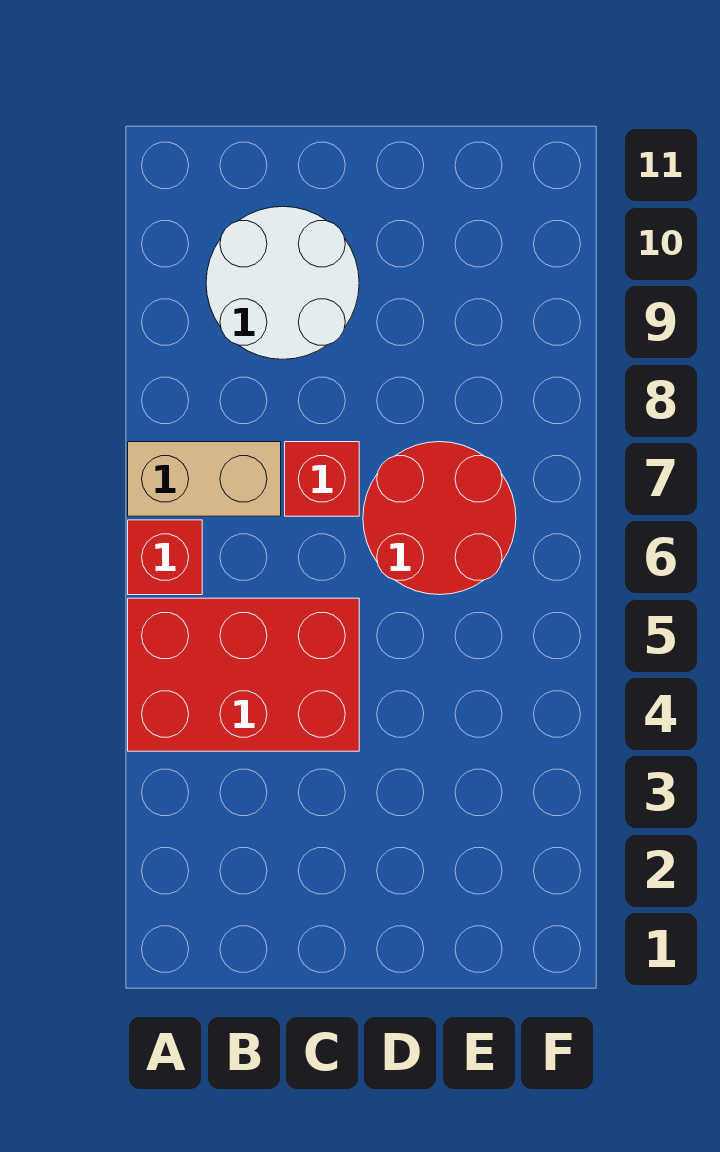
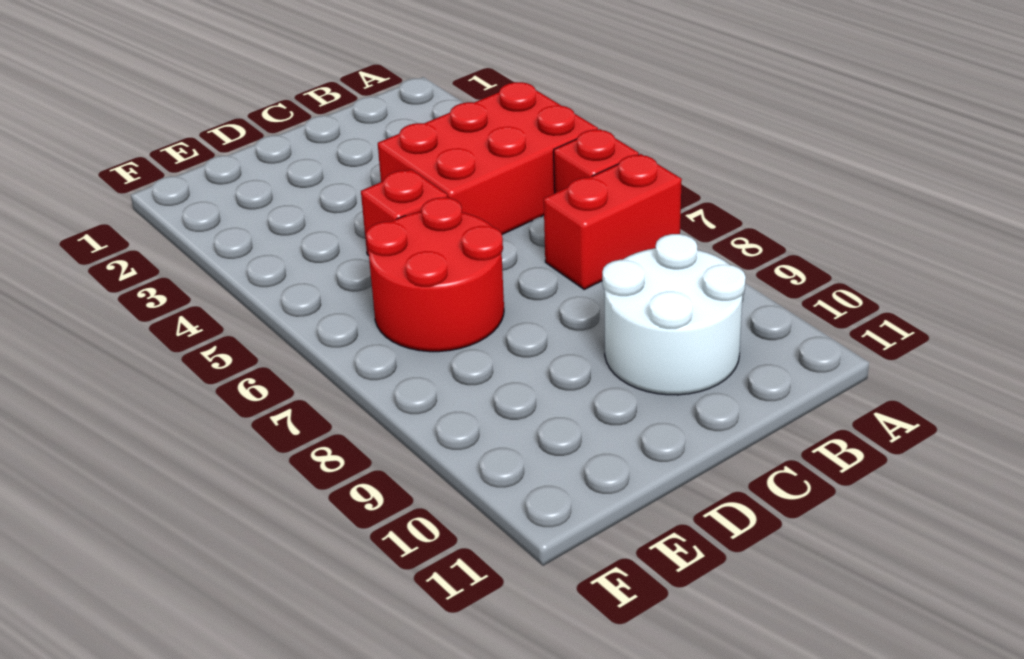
tan brick A7:B7 level 1 -> red brick A7:B7 level 1
red brick C7 level 1 -> red brick D5 level 1

